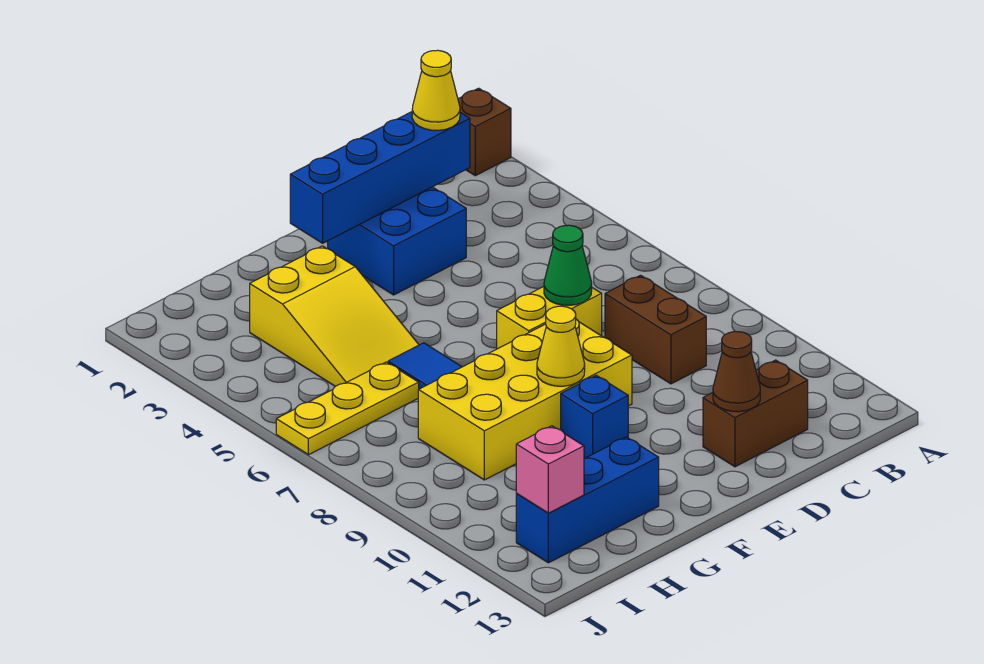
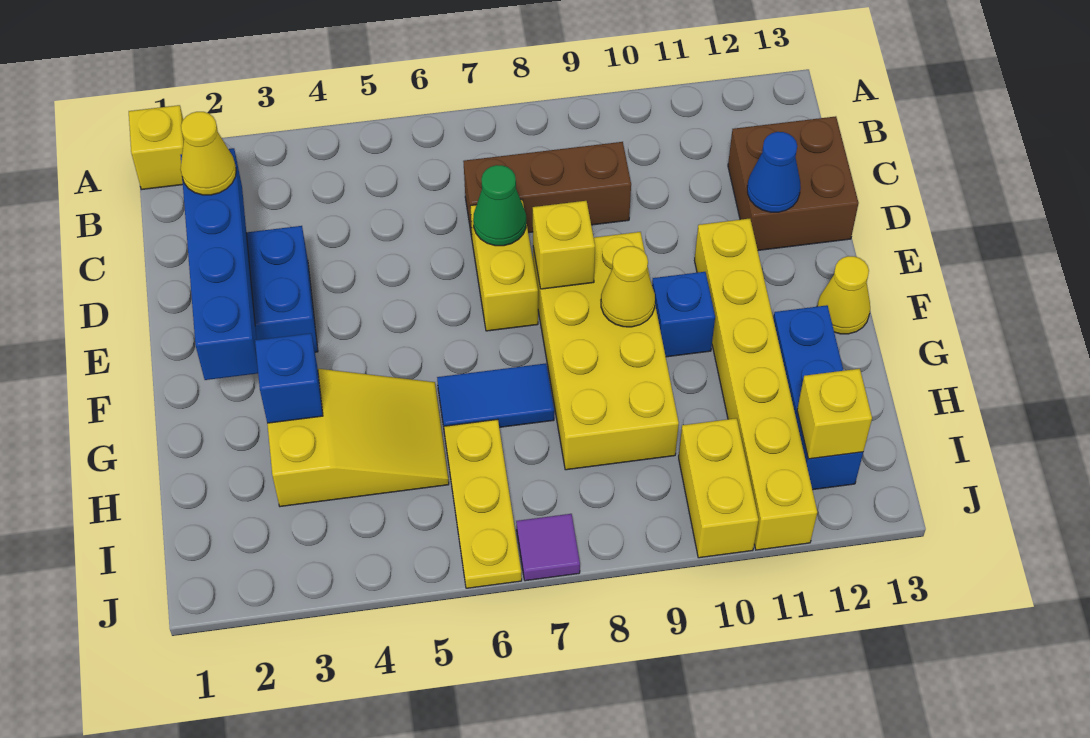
brown brick A1 level 1 -> yellow brick A1 level 1
brown brick C8:C9 level 1 -> brown brick C7:C9 level 1
brown brick C12:D12 level 1 -> brown brick C12:D13 level 1
brown cone D12 level 2 -> blue cone D12 level 2
none -> yellow brick E8 level 2
none -> yellow brick E11:J11 level 1
none -> yellow cone F13 level 1
none -> blue brick G3 level 2
none -> yellow brick I10:J10 level 1
pink brick I12 level 2 -> yellow brick I12 level 2
none -> purple tile J7 level 1

